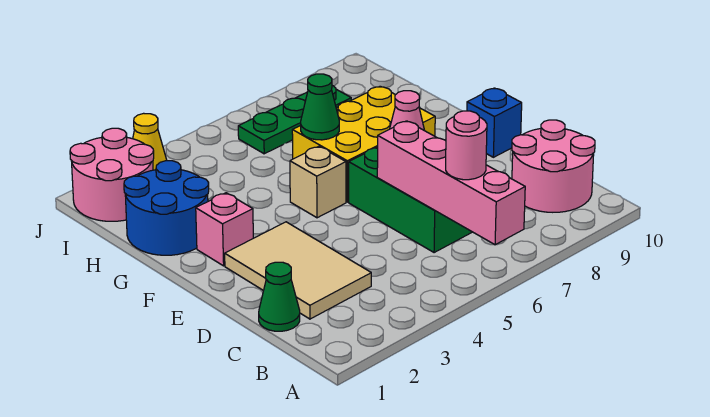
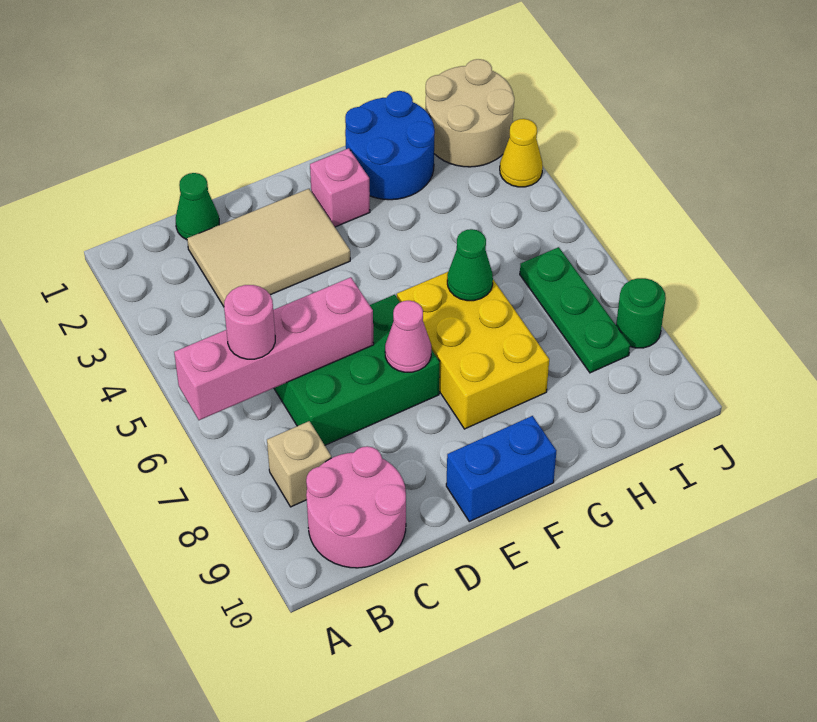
blue brick E10 level 1 -> blue brick E10:F10 level 1
tan brick F5 level 1 -> tan brick B8 level 1
pink round brick I1:J2 level 1 -> tan round brick I1:J2 level 1
none -> green round brick J8 level 1

